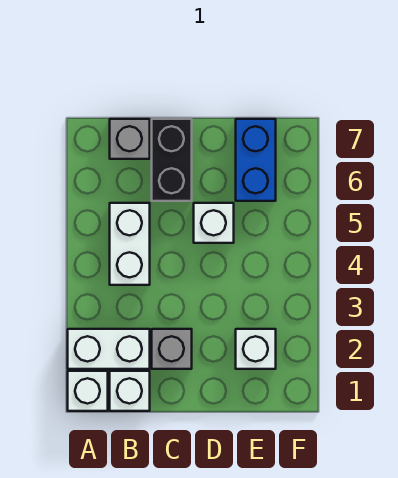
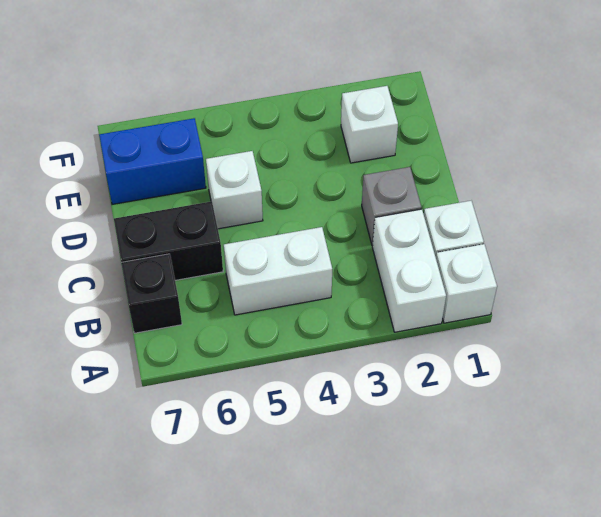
grey brick B7 level 1 -> black brick B7 level 1

